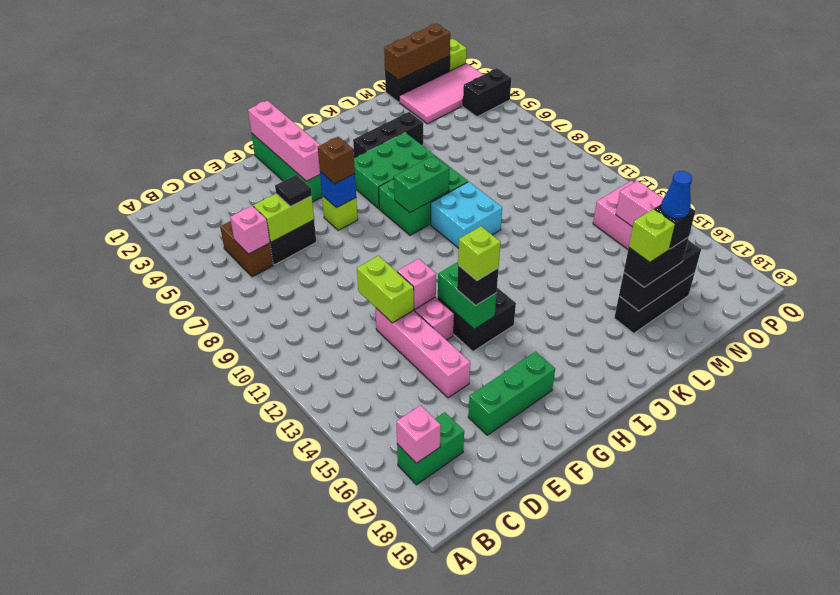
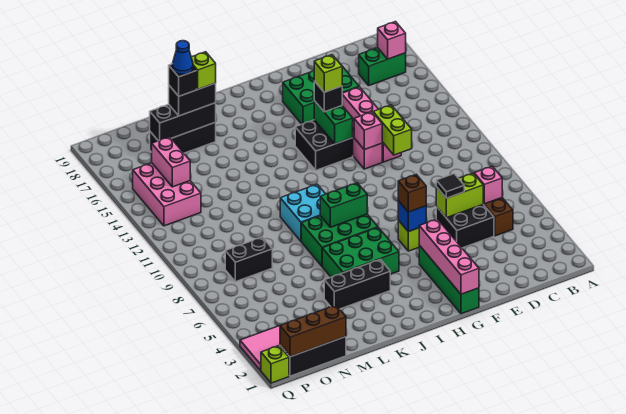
green brick E17:G17 level 1 -> green brick E16:G17 level 1
black brick P4:Q4 level 1 -> black brick N8:O8 level 1

